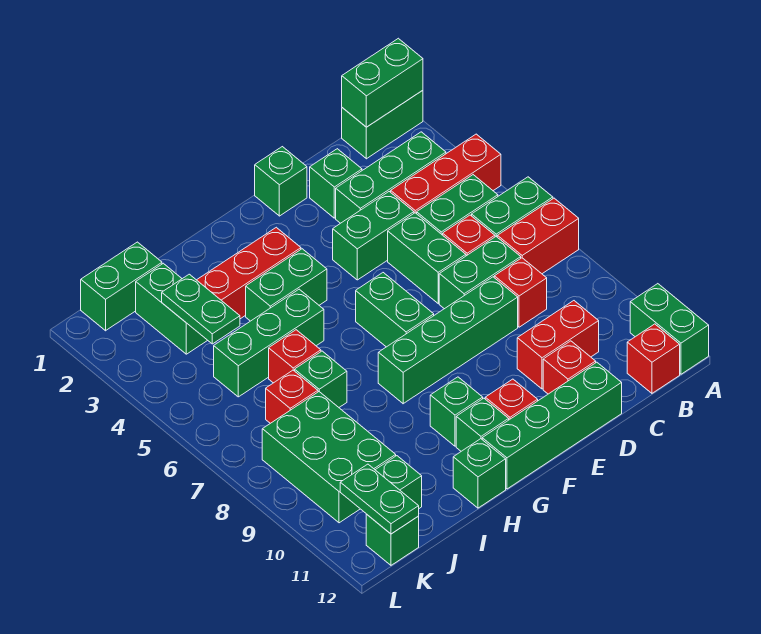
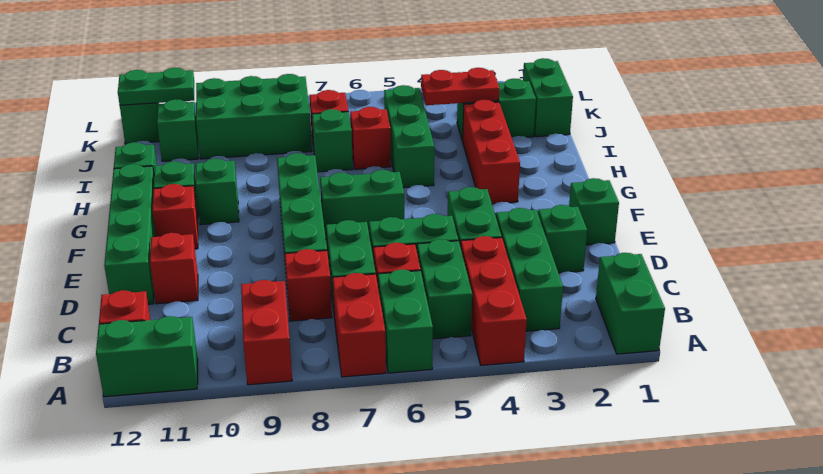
green brick A1:B1 level 2 -> none
red brick C10:D10 level 1 -> red brick A9:B9 level 1
green brick G4:H4 level 1 -> none
green plate J3:J4 level 2 -> red plate J3:J4 level 2

